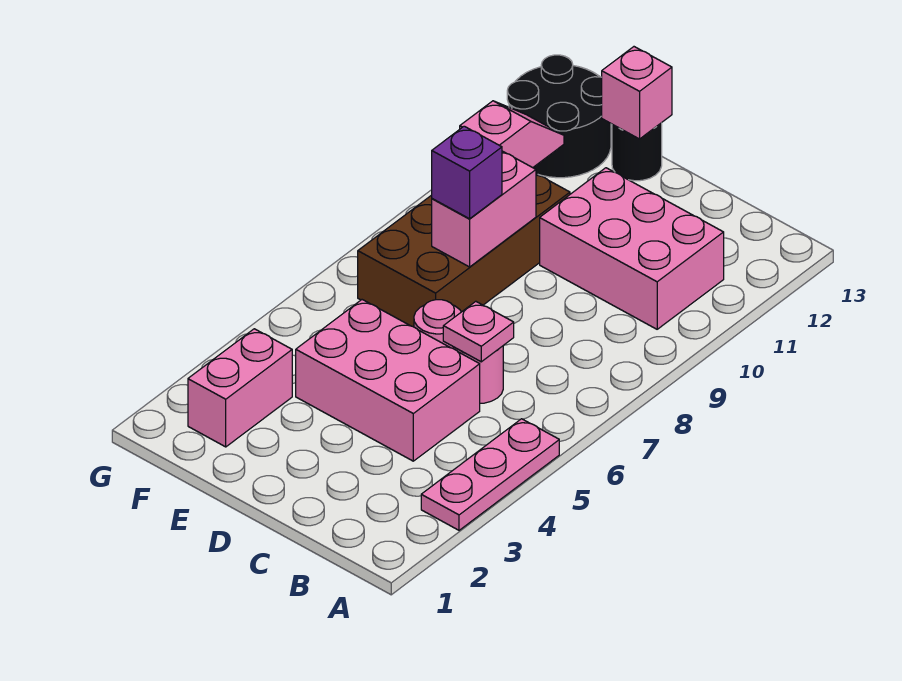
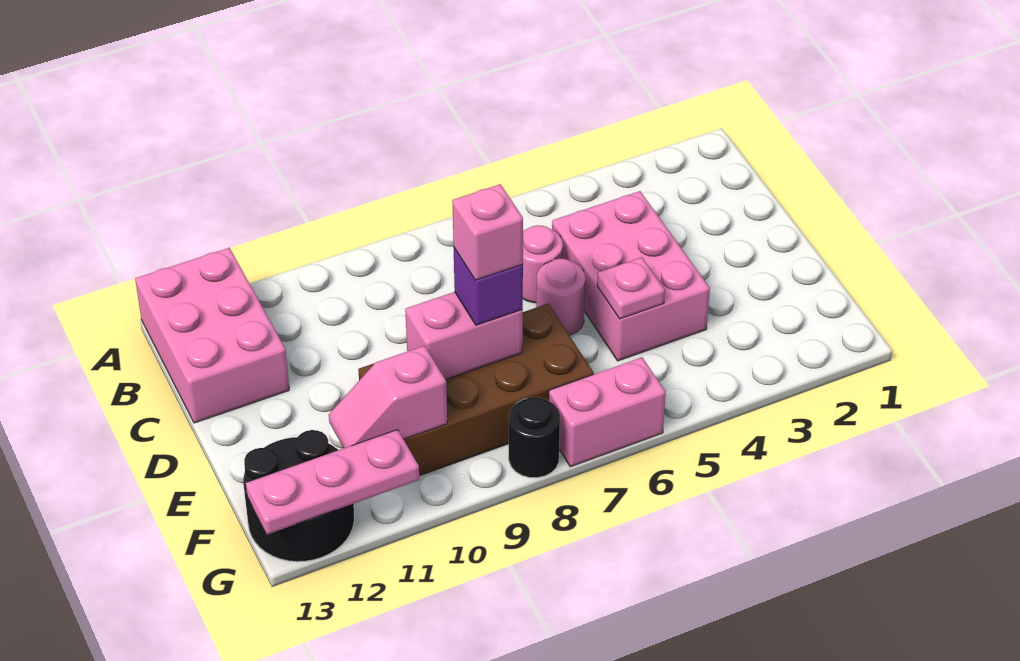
pink plate A3:A5 level 1 -> pink plate G11:G13 level 2
pink brick B10:D11 level 1 -> pink brick A12:C13 level 1
pink plate C6 level 2 -> pink plate E5 level 2
black round brick E13 level 1 -> black round brick G8 level 1
pink brick E13 level 2 -> pink brick E8 level 4
pink brick F2:F3 level 1 -> pink brick G6:G7 level 1

